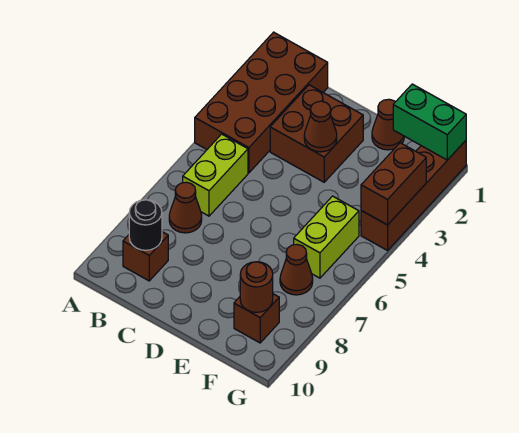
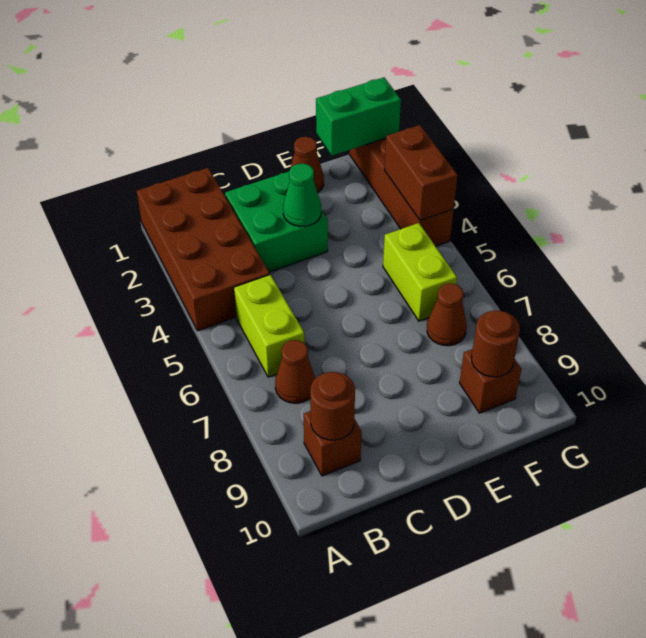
black round brick B9 level 2 -> brown round brick B9 level 2
brown brick C2:D3 level 1 -> green brick C2:D3 level 1
brown cone D3 level 2 -> green cone D3 level 2

